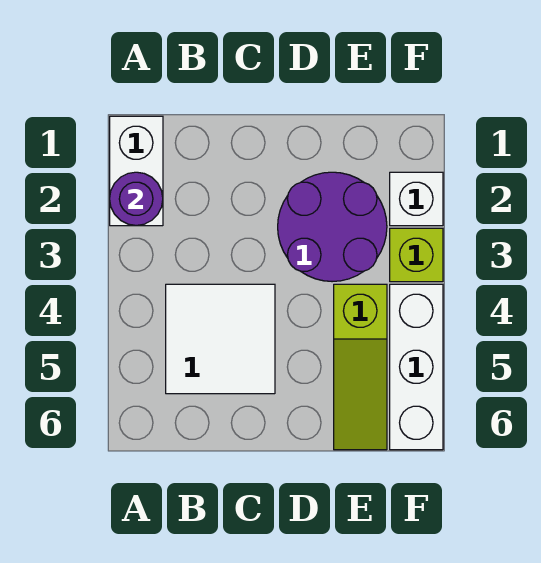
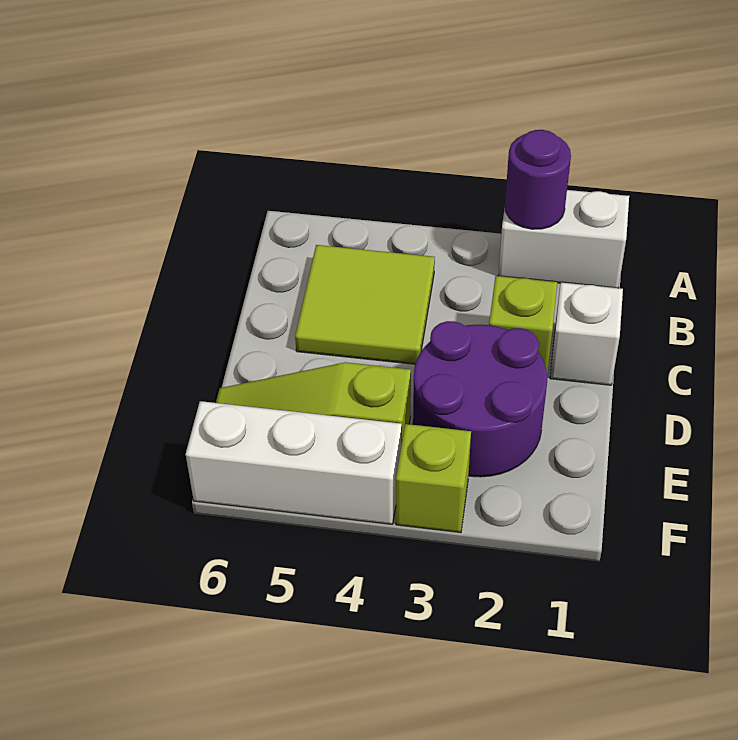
white tile B4:C5 level 1 -> lime tile B4:C5 level 1
none -> lime brick C2 level 1
white brick F2 level 1 -> white brick C1 level 1

